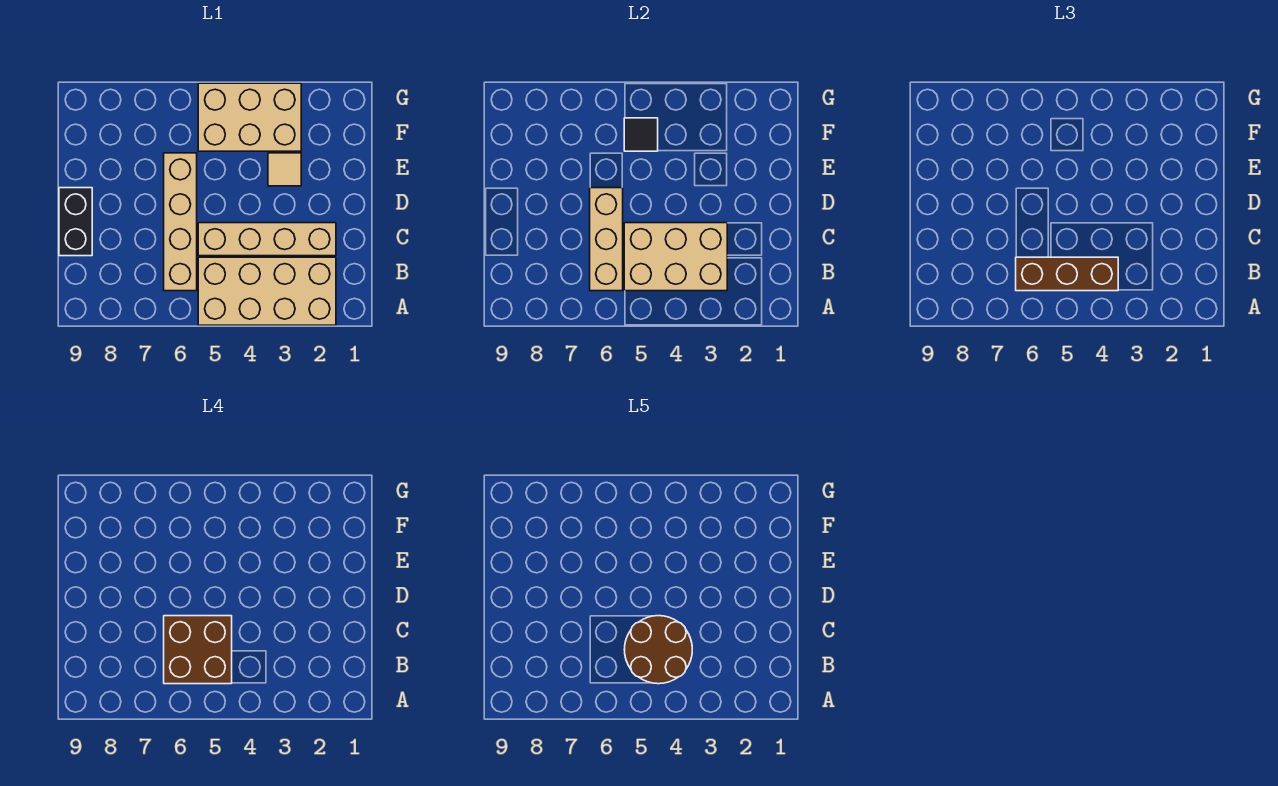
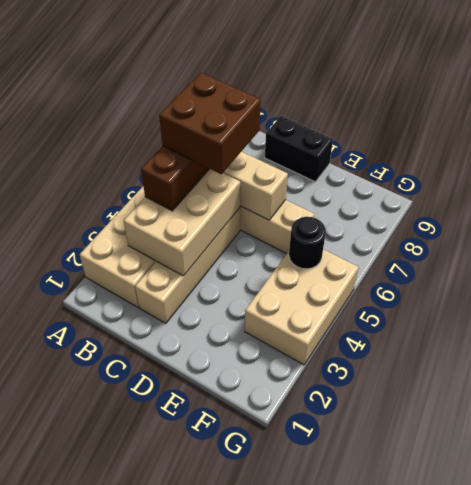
brown round brick B4:C5 level 5 -> none
tan tile E3 level 1 -> none
black tile F5 level 2 -> black round brick F5 level 2

